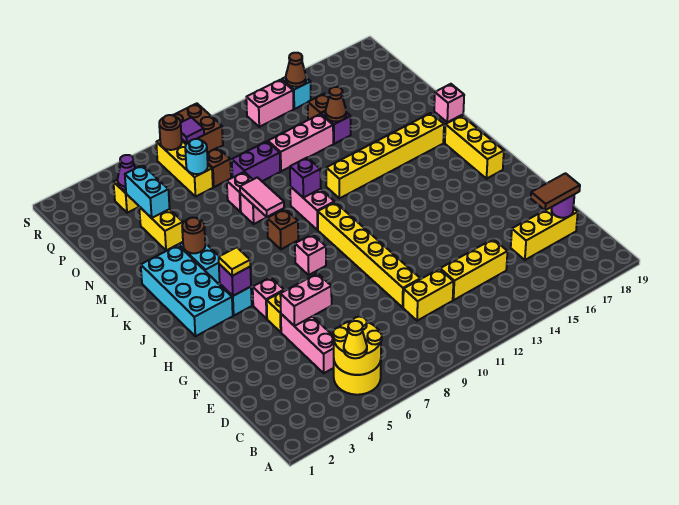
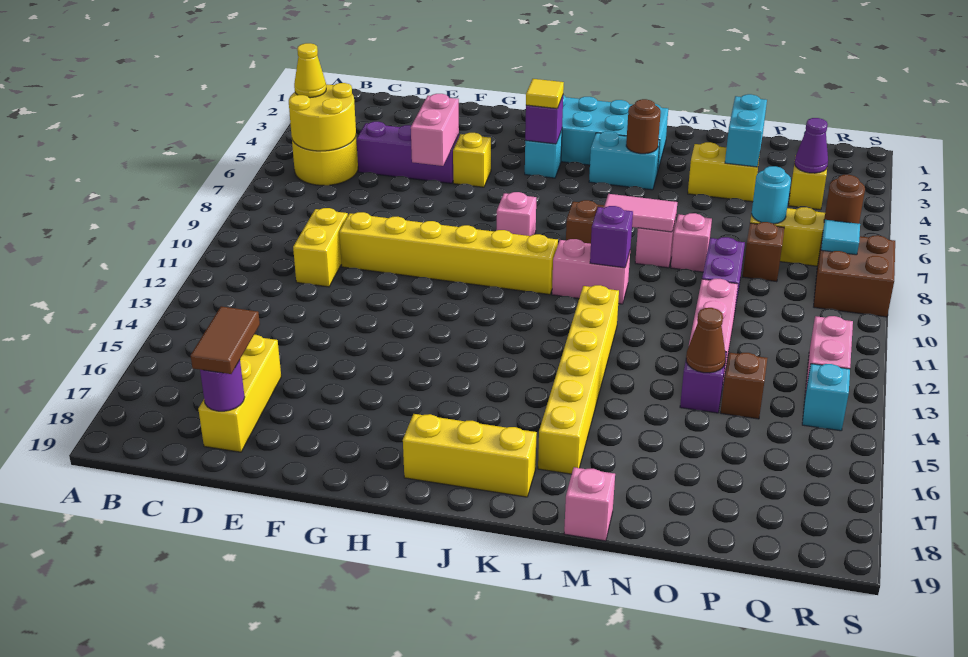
pink brick D5:F5 level 1 -> purple brick D5:F5 level 1
yellow brick D12:D14 level 1 -> none
pink brick H5 level 1 -> none
cyan brick O4:P4 level 2 -> cyan brick O3:O4 level 2
purple tile R8 level 2 -> cyan tile R8 level 2
brown cone R14 level 2 -> none

